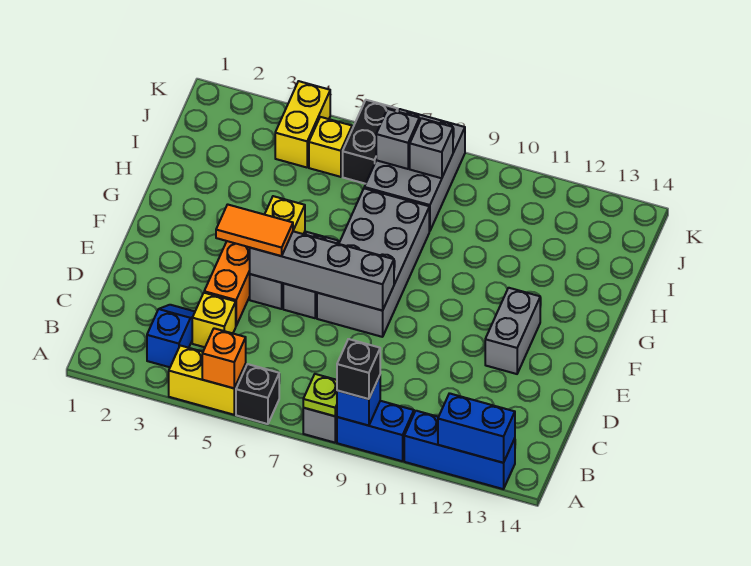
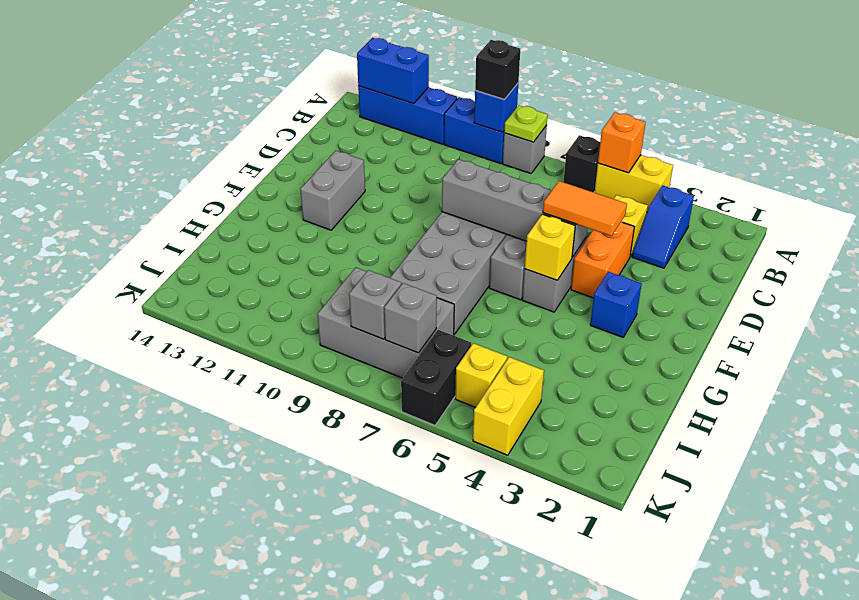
none -> blue brick F3 level 1
grey brick I7:K8 level 1 -> grey brick I7:J9 level 1

